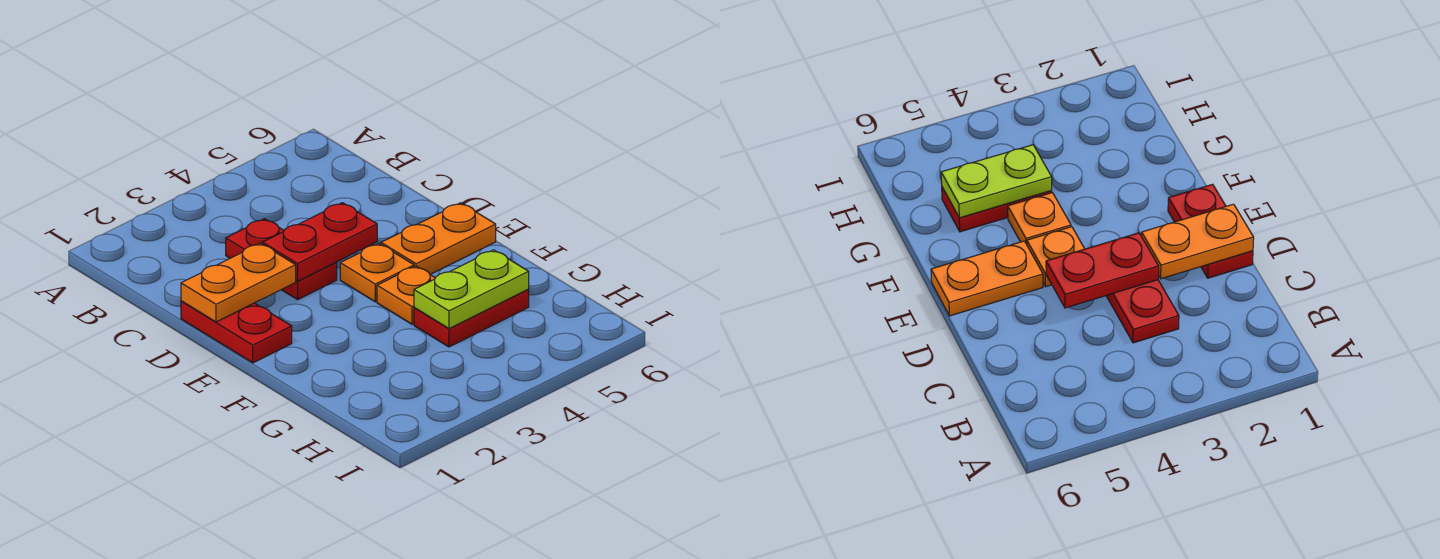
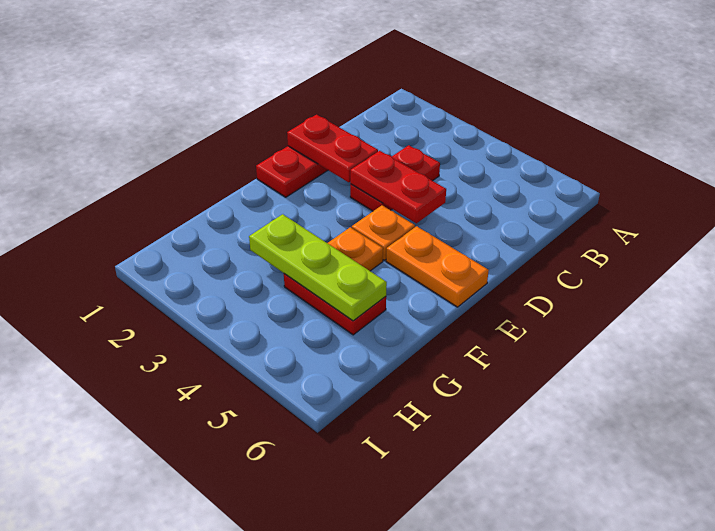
orange plate D1:D2 level 2 -> red plate D1:D2 level 2
lime plate G4:G5 level 2 -> lime plate G3:G5 level 2

